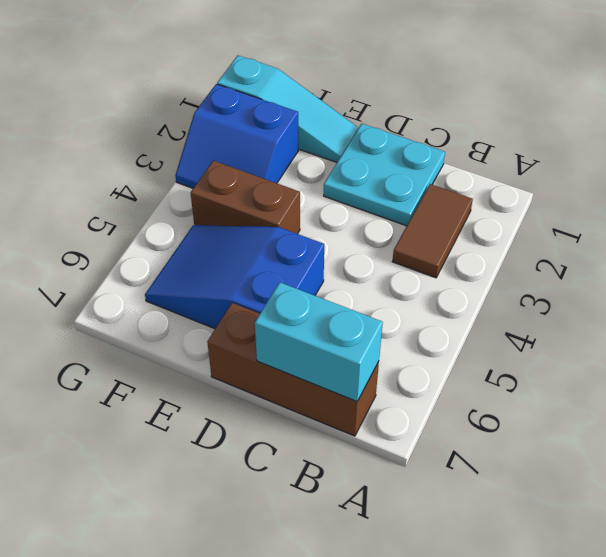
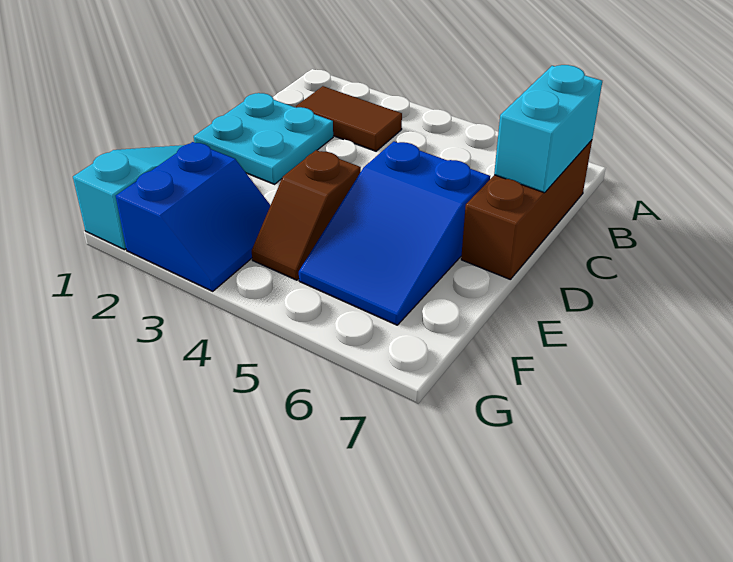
brown brick E4:F4 level 1 -> brown slope E4:F4 level 1 top E

